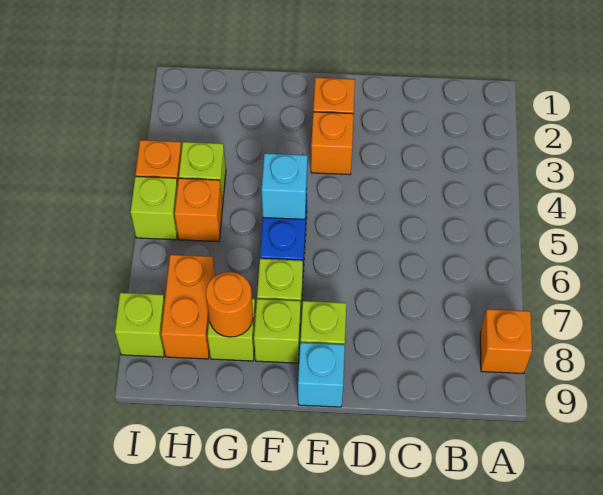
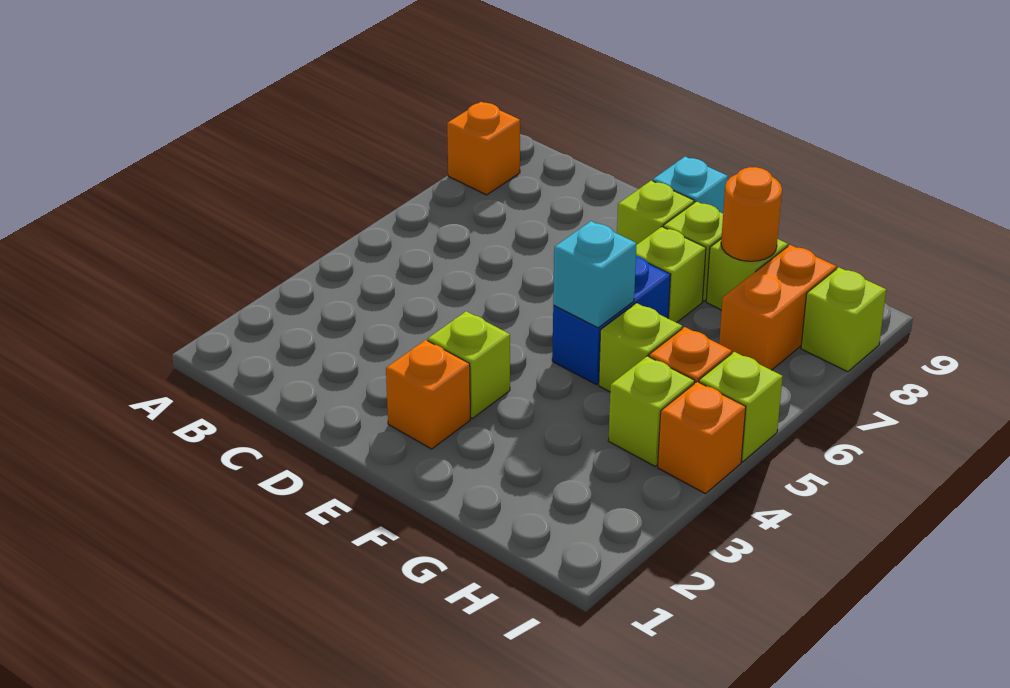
orange brick E3 level 1 -> lime brick E3 level 1
none -> lime brick G5 level 1

